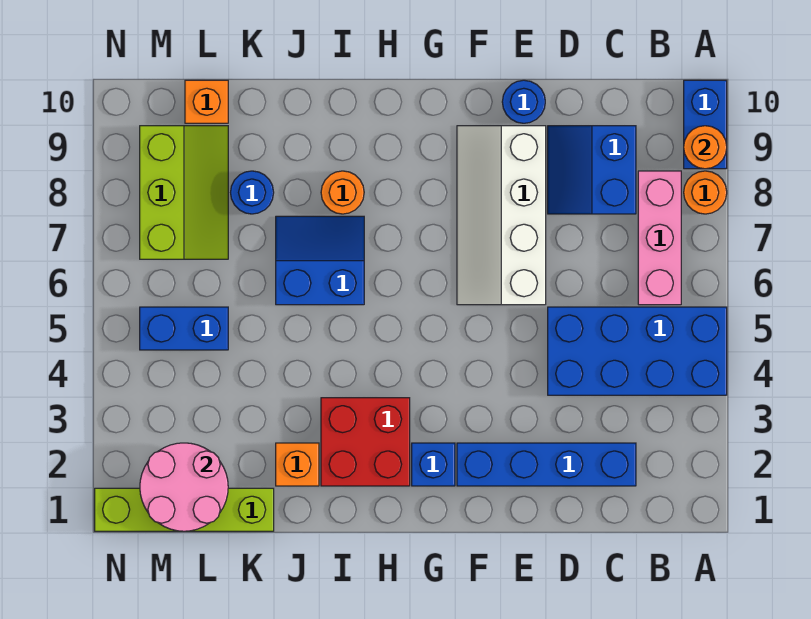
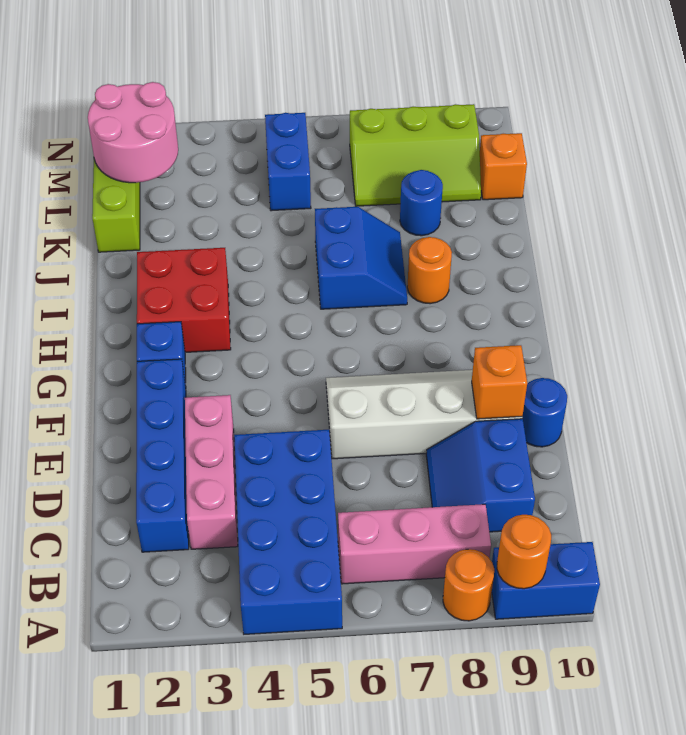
none -> pink brick C3:E3 level 1
blue slope C8:D9 level 1 top C -> blue slope C8:D9 level 1 top 9
orange brick J2 level 1 -> orange brick E9 level 2

